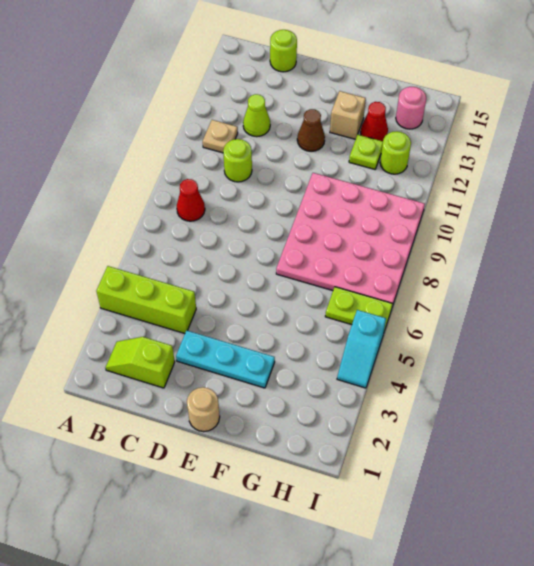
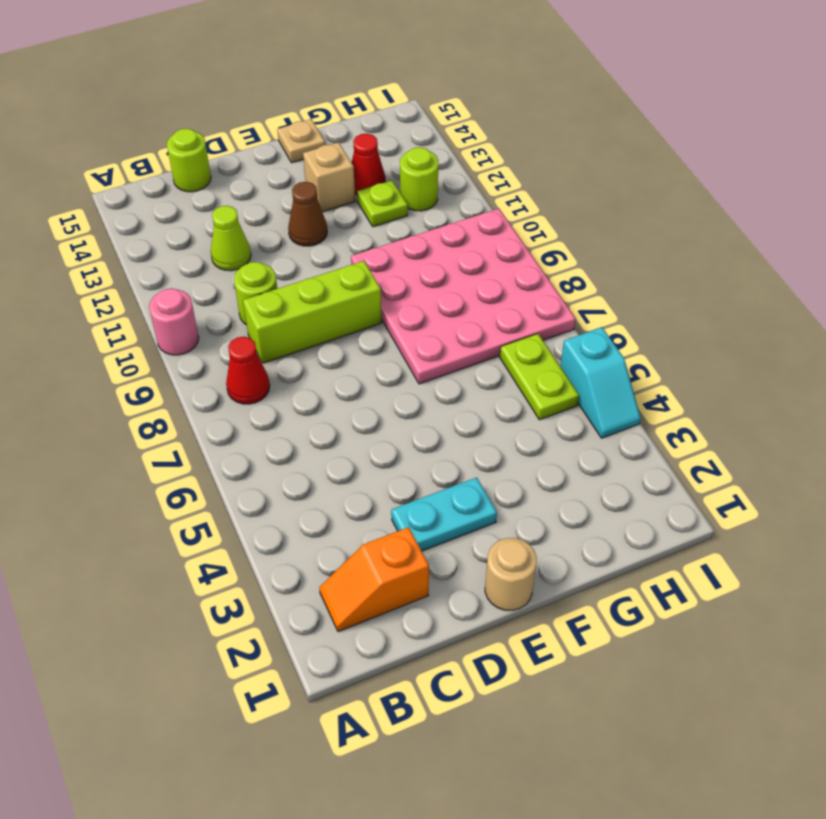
lime brick A4:C4 level 1 -> lime brick C9:E9 level 1
lime slope B2:C2 level 1 top C -> orange slope B2:C2 level 1 top C
tan plate B11 level 1 -> tan plate F15 level 1
cyan plate D3:F3 level 1 -> cyan plate D3:E3 level 1
lime plate H6:I6 level 1 -> lime plate H5:H6 level 1
pink round brick H14 level 1 -> pink round brick A10 level 1

